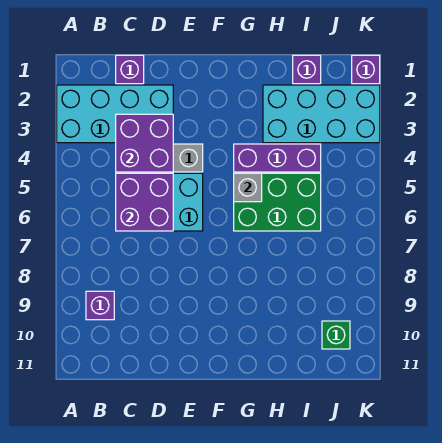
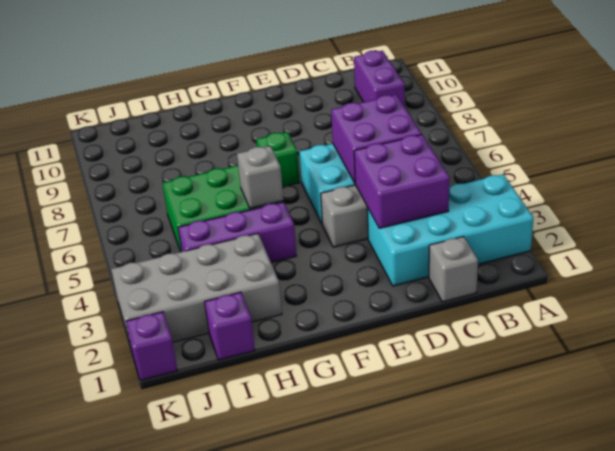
purple brick B9 level 1 -> purple brick B9:B10 level 1
purple brick C1 level 1 -> grey brick C1 level 1
cyan brick H2:K3 level 1 -> grey brick H2:K3 level 1
green brick J10 level 1 -> green brick F7 level 1

